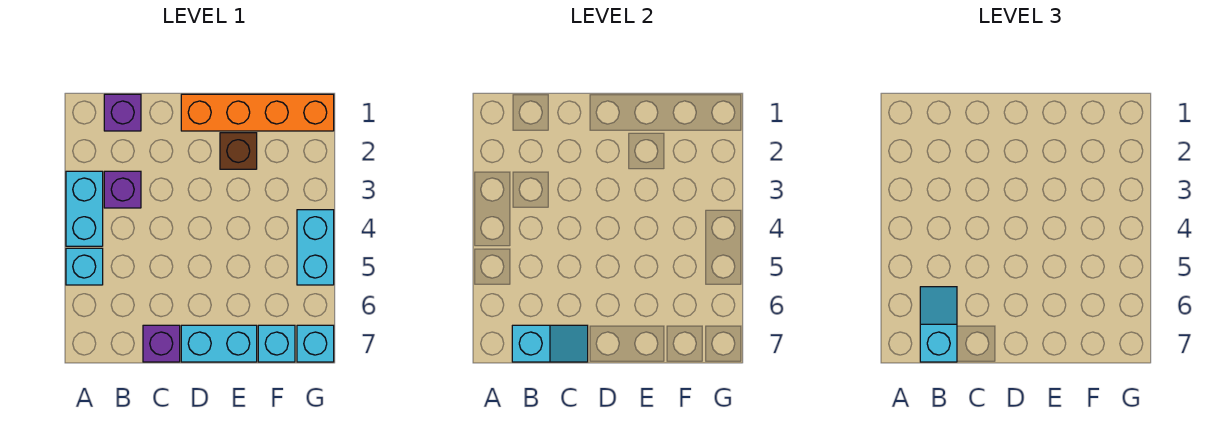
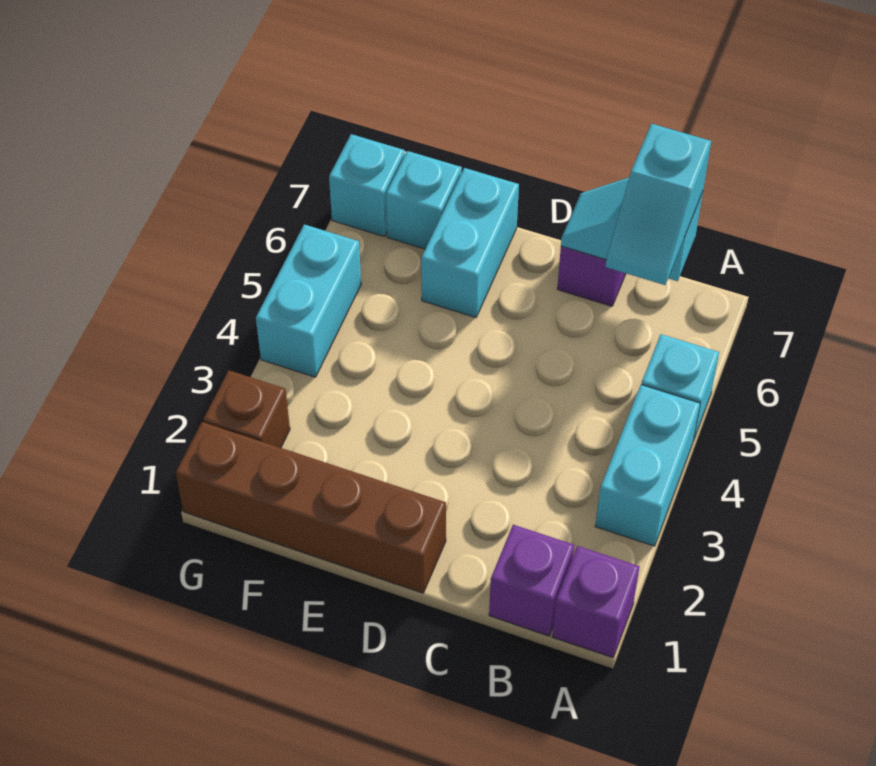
purple brick B3 level 1 -> purple brick A1 level 1
orange brick D1:G1 level 1 -> brown brick D1:G1 level 1
cyan brick D7:E7 level 1 -> cyan brick E6:E7 level 1
brown brick E2 level 1 -> brown brick G2 level 1

